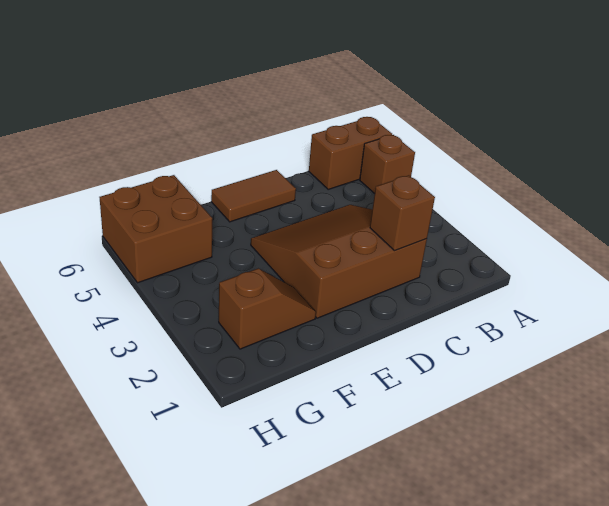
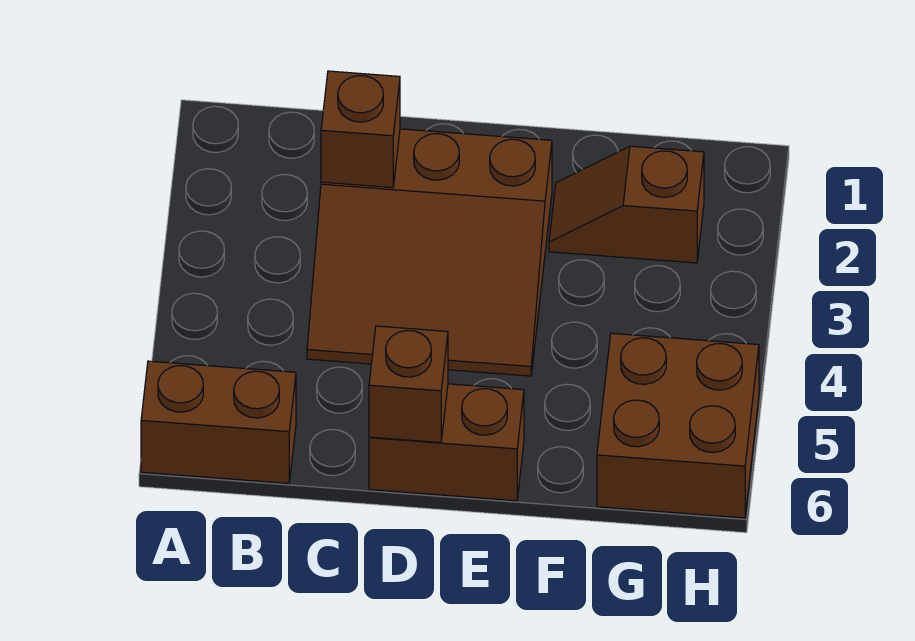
brown brick A5 level 1 -> brown brick D6 level 2
brown tile D6:E6 level 1 -> brown brick D6:E6 level 1

